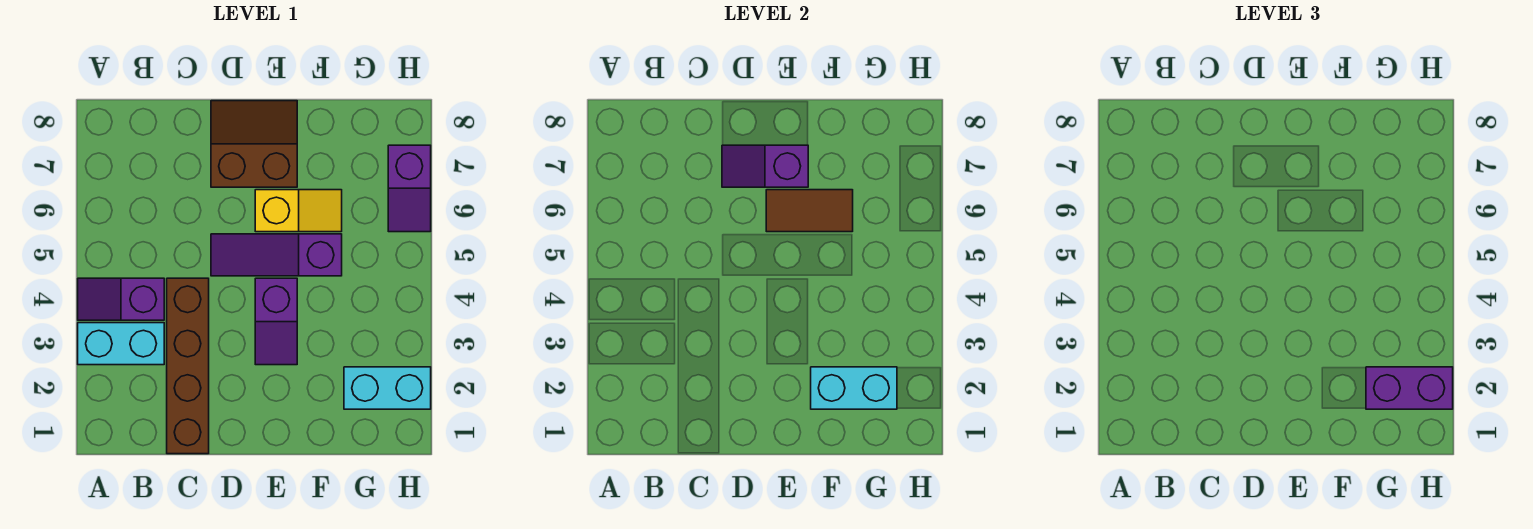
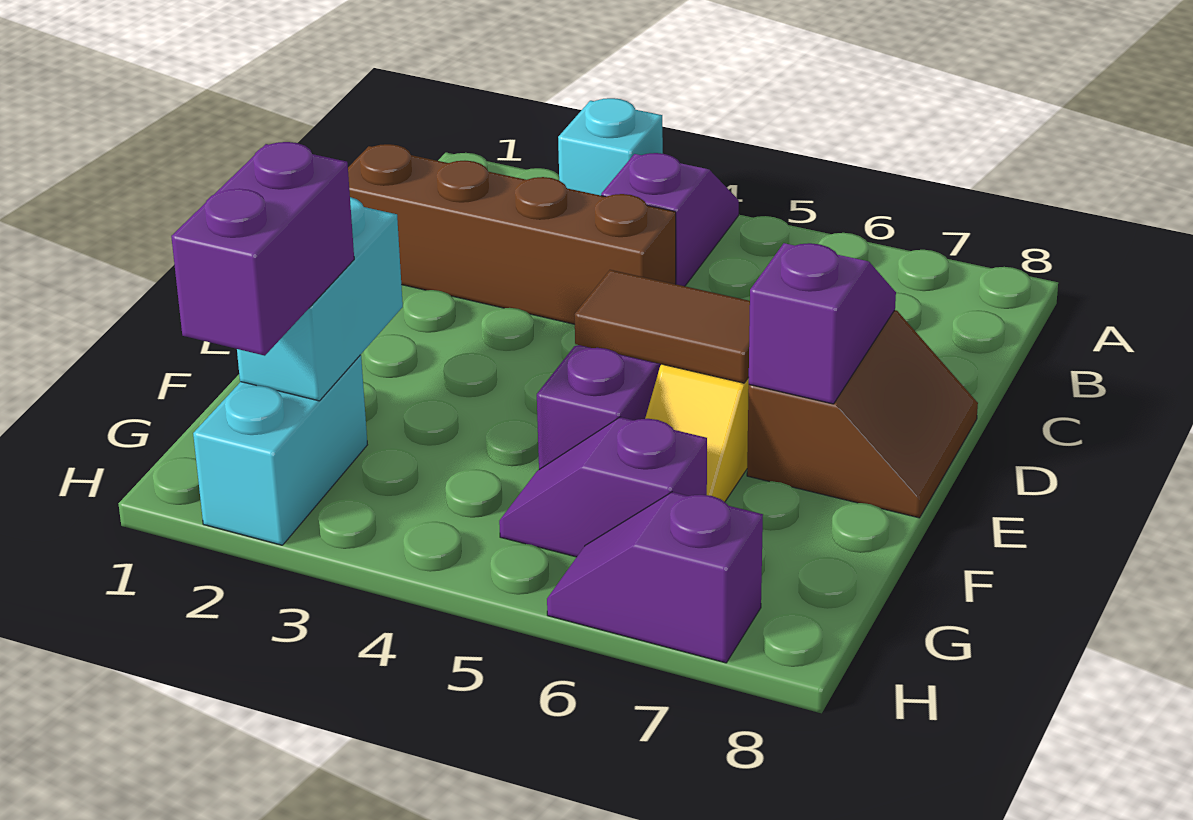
cyan brick A3:B3 level 1 -> cyan brick A3 level 1
purple slope E3:E4 level 1 top 4 -> purple slope G5:G6 level 1 top 6
brown tile E6:F6 level 2 -> brown tile E5:E6 level 2

